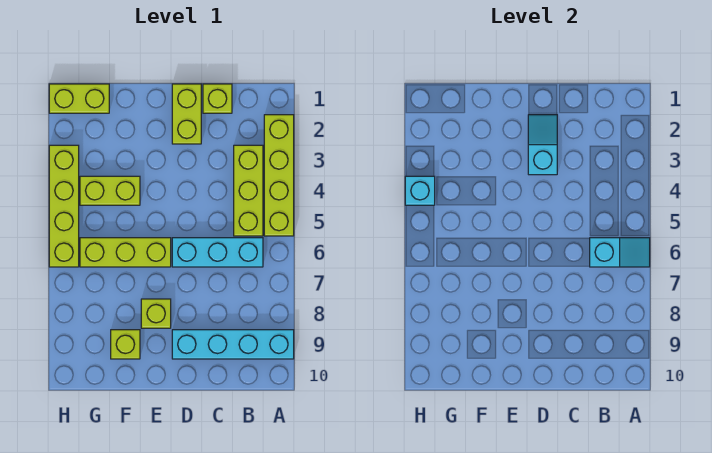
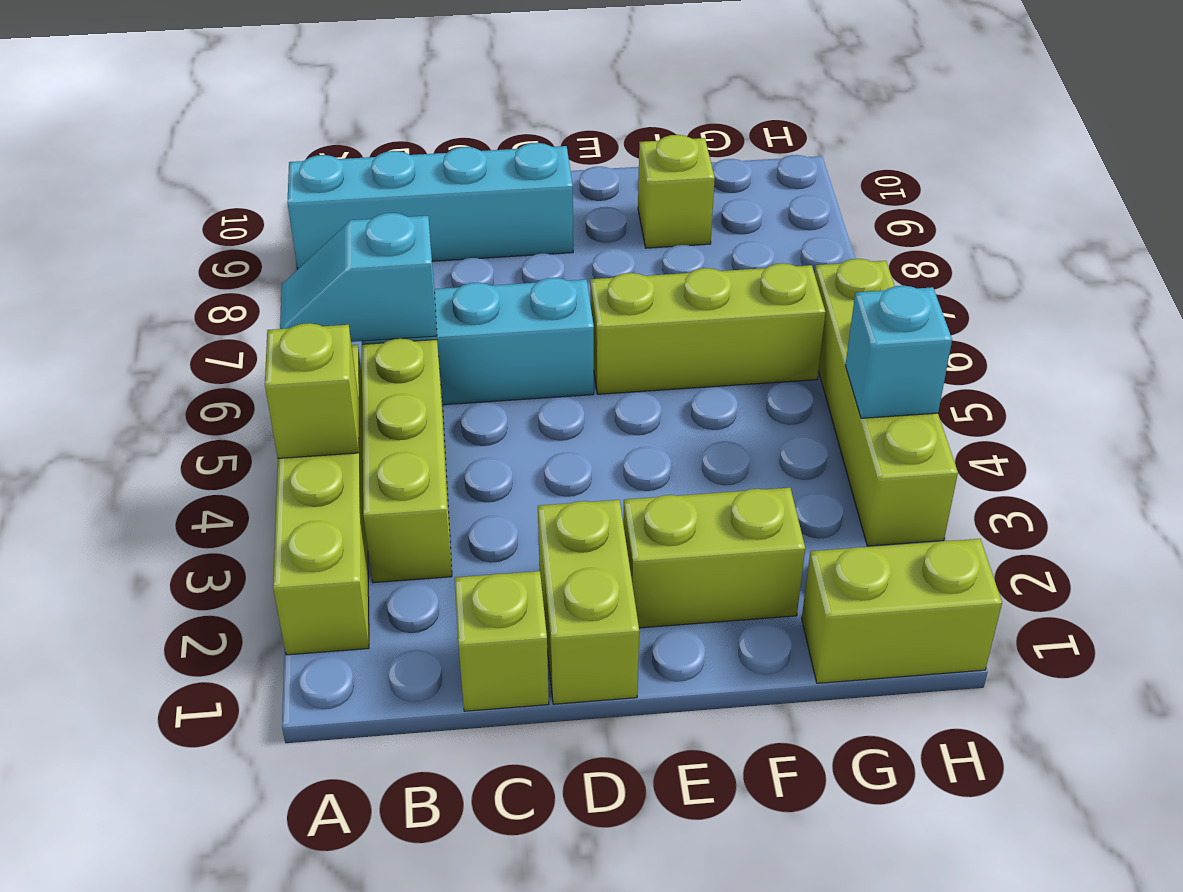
cyan slope D2:D3 level 2 top 3 -> none
lime brick E8 level 1 -> lime brick A4 level 2
lime brick F4:G4 level 1 -> lime brick E2:F2 level 1

